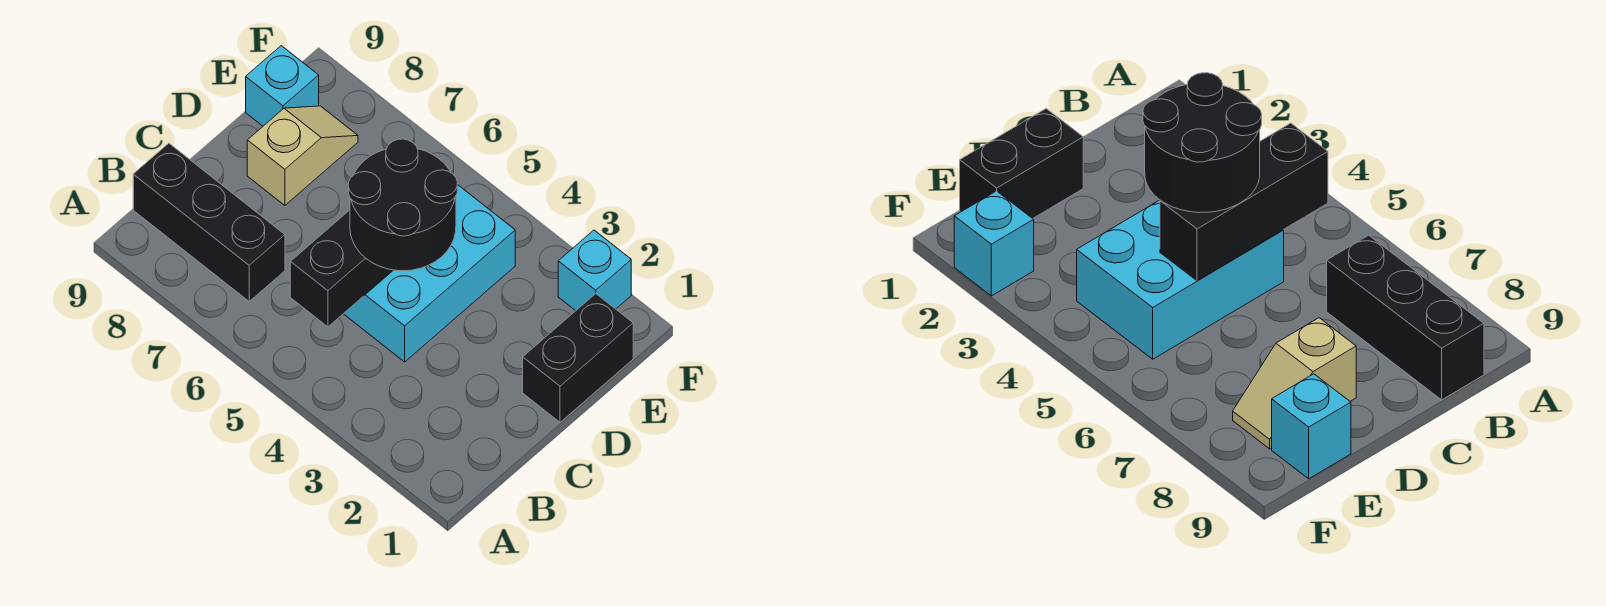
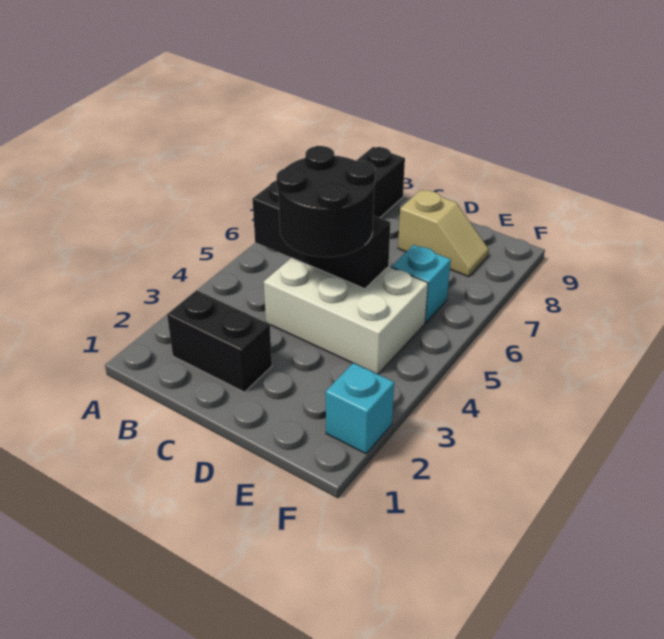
cyan brick C4:E5 level 1 -> white brick C4:E5 level 1
black brick D1:E1 level 1 -> black brick B2:C2 level 1
cyan brick E9 level 1 -> cyan brick E6 level 1

